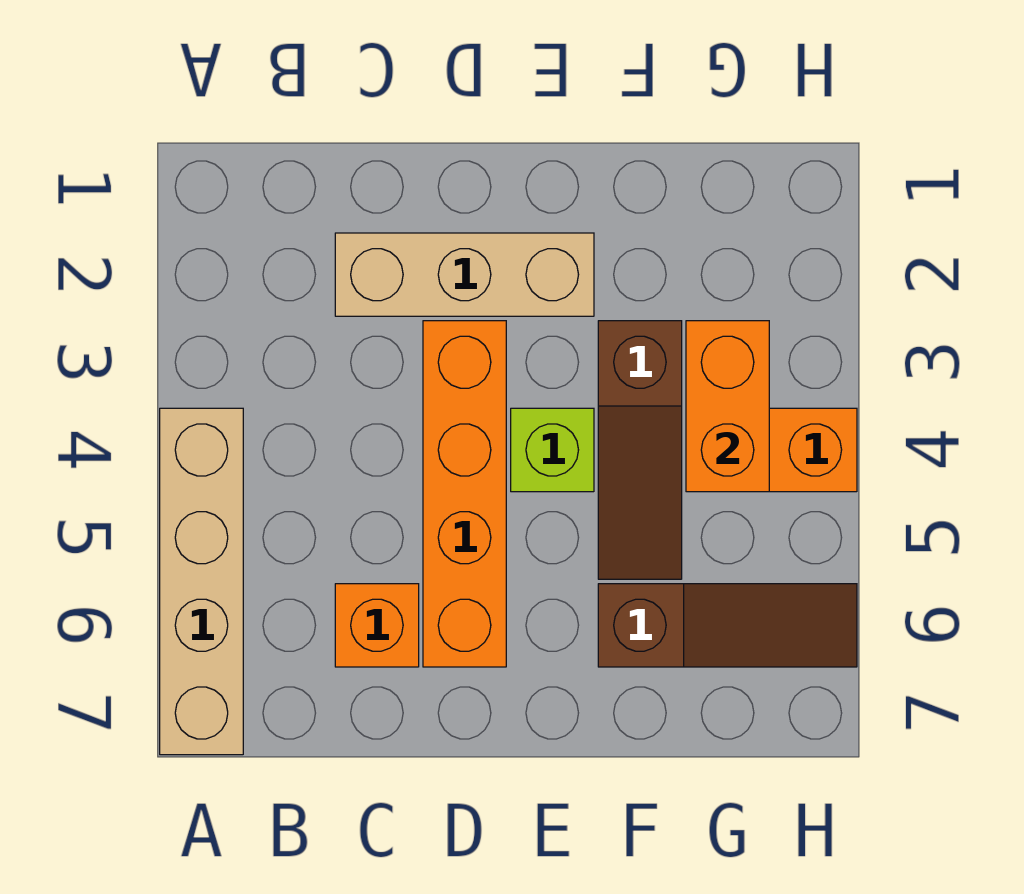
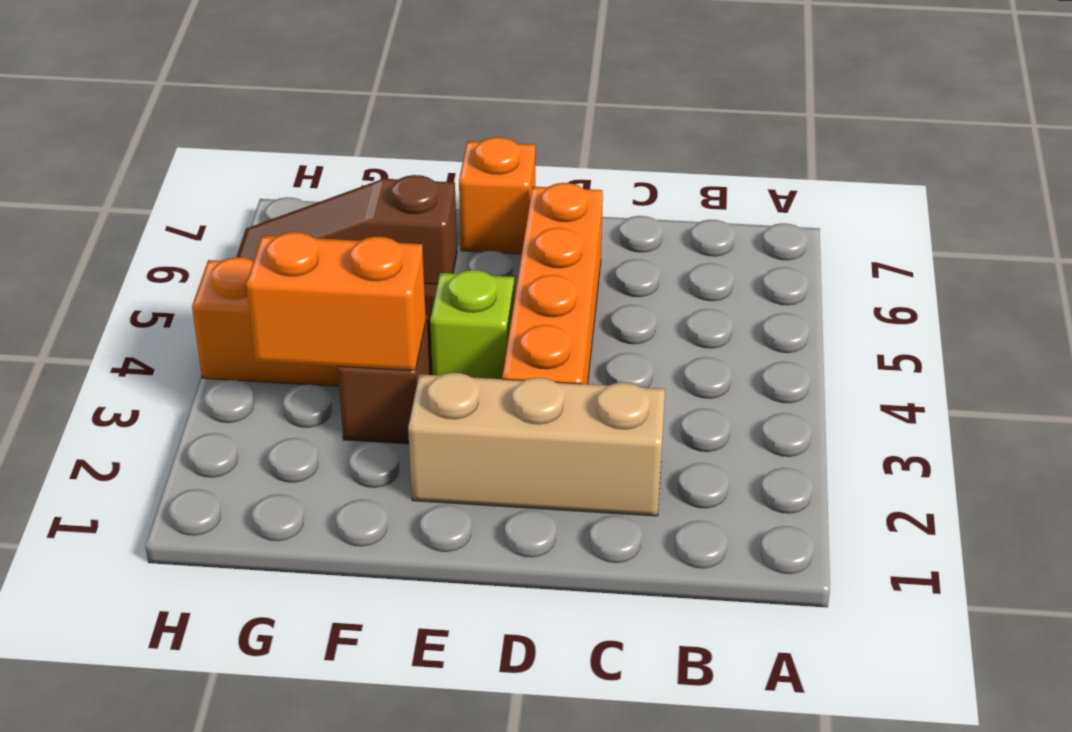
tan brick A4:A7 level 1 -> none
orange brick C6 level 1 -> orange brick E7 level 1
orange brick G3:G4 level 2 -> orange brick F3:G3 level 2

